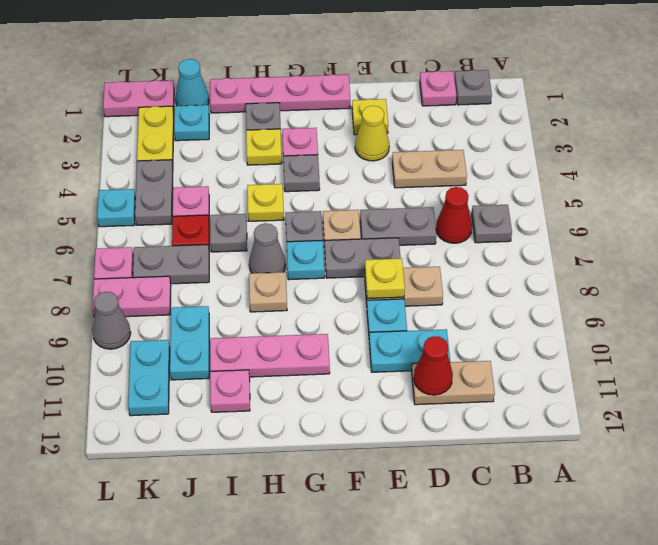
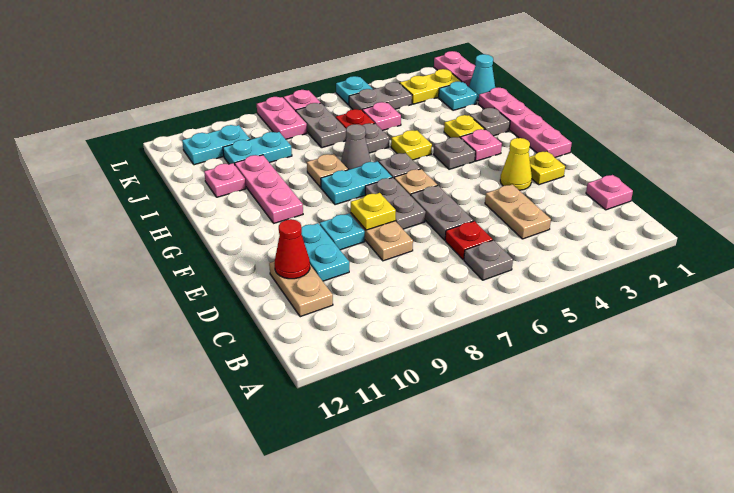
grey plate B1 level 1 -> none
red cone C6 level 1 -> red plate C6 level 1
cyan plate G7 level 1 -> cyan plate G7:G8 level 1
grey cone L9 level 1 -> none

